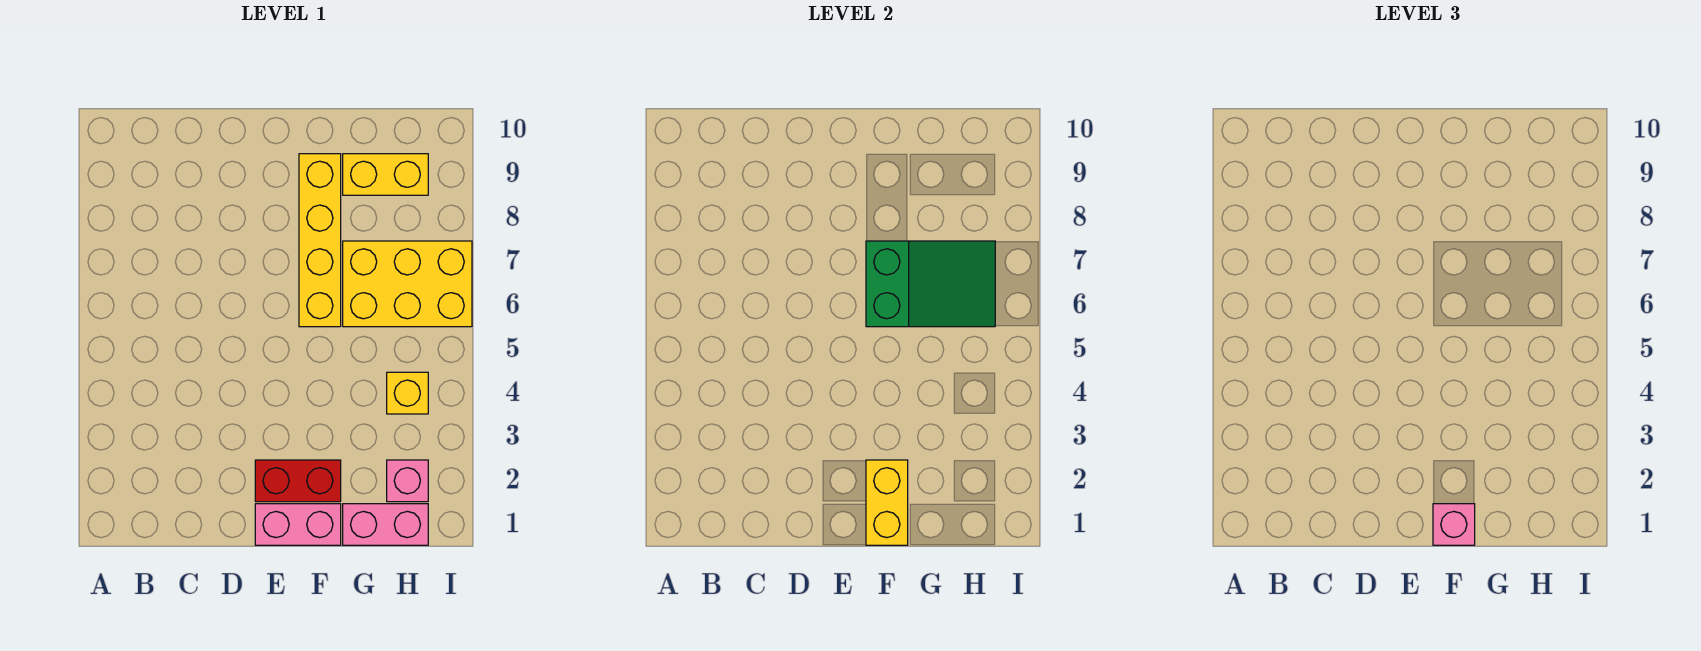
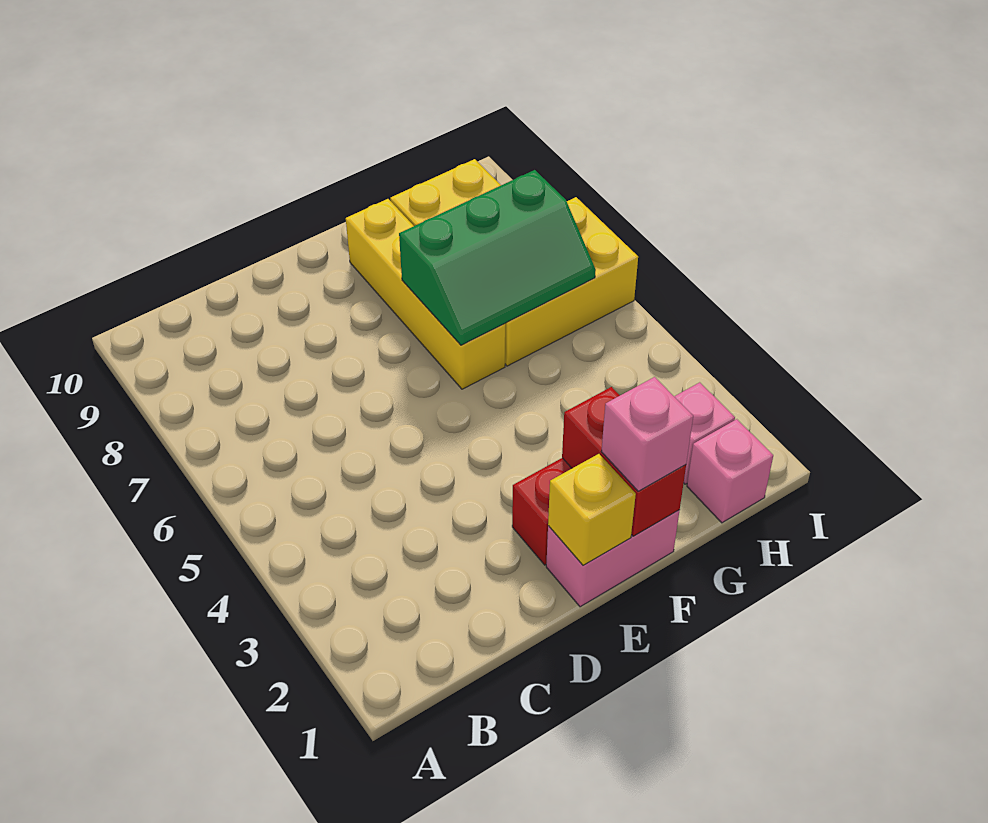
yellow brick F1:F2 level 2 -> red brick F1:F2 level 2
green slope F6:H7 level 2 top F -> green slope F6:H7 level 2 top 7
pink brick G1:H1 level 1 -> pink brick H1 level 1
yellow brick H4 level 1 -> yellow brick E1 level 2

